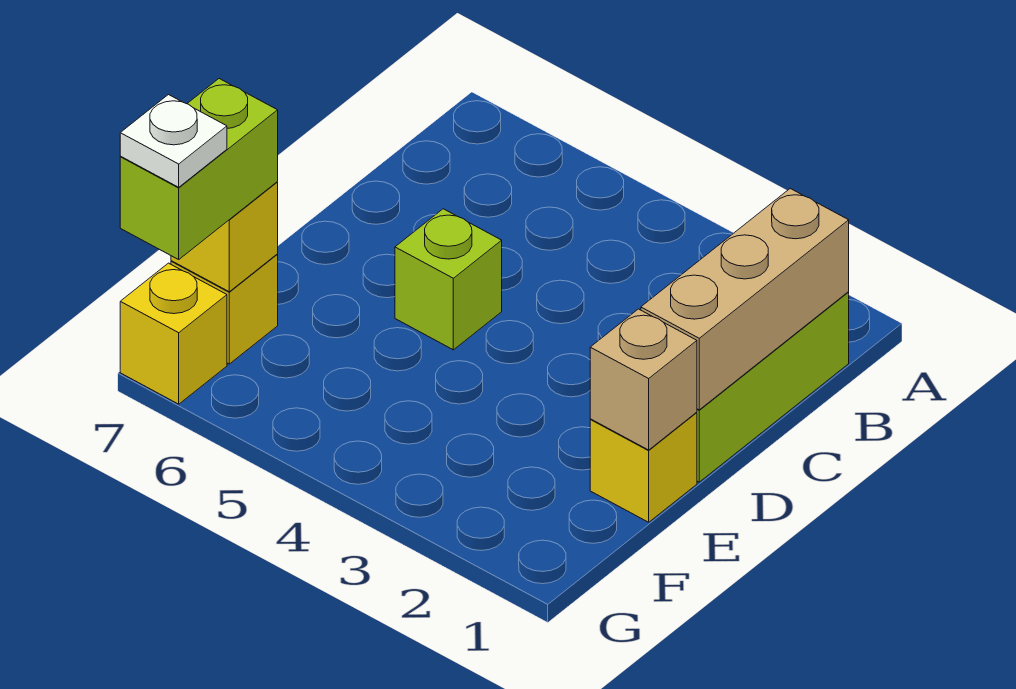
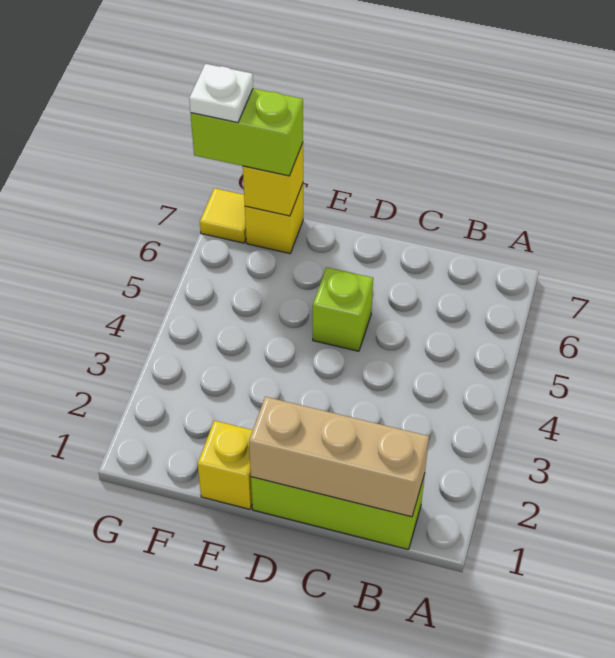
tan brick E1 level 2 -> none
yellow brick G7 level 1 -> yellow tile G7 level 1

